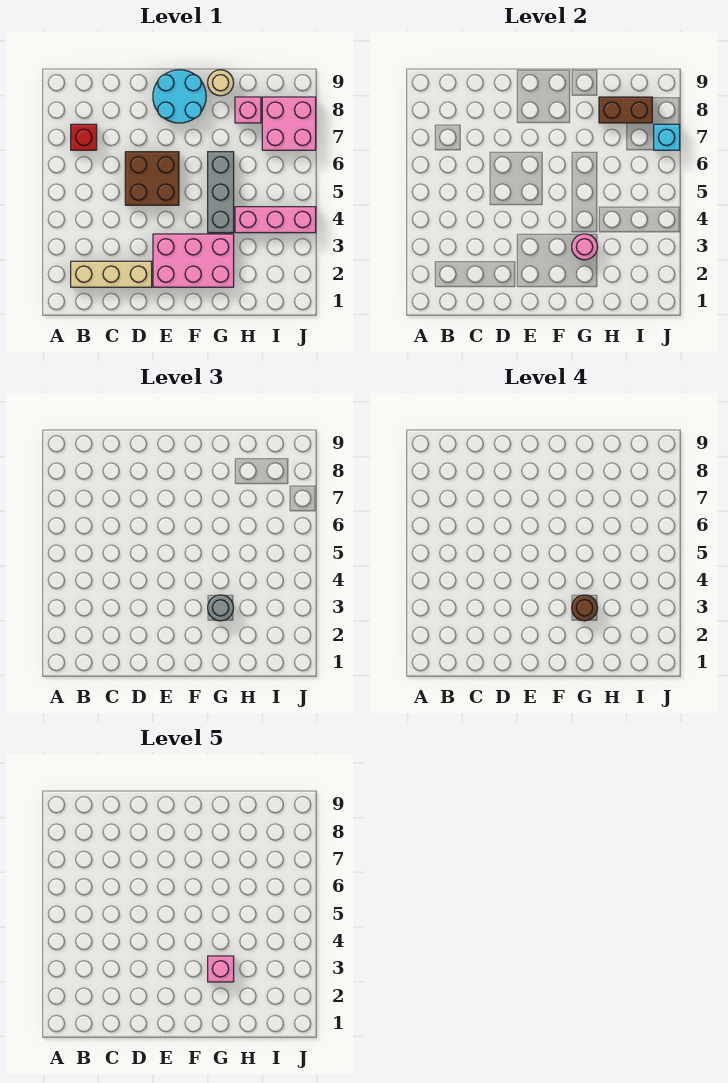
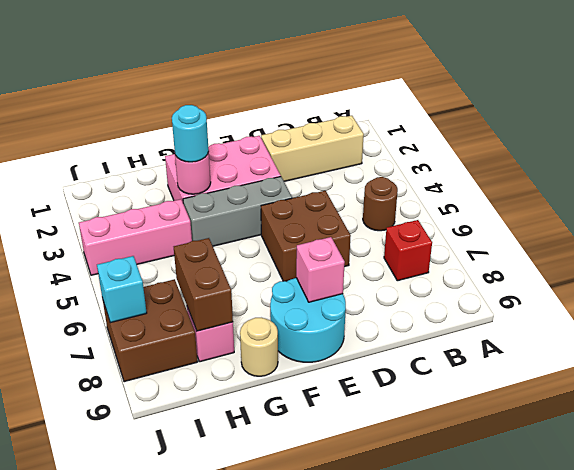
grey round brick G3 level 3 -> cyan round brick G3 level 3
brown round brick G3 level 4 -> brown round brick B5 level 1
pink brick G3 level 5 -> pink brick E8 level 2
grey brick G4:G6 level 1 -> grey brick E4:G4 level 1
brown brick H8:I8 level 2 -> brown brick H7:H8 level 2
pink brick I7:J8 level 1 -> brown brick I7:J8 level 1

